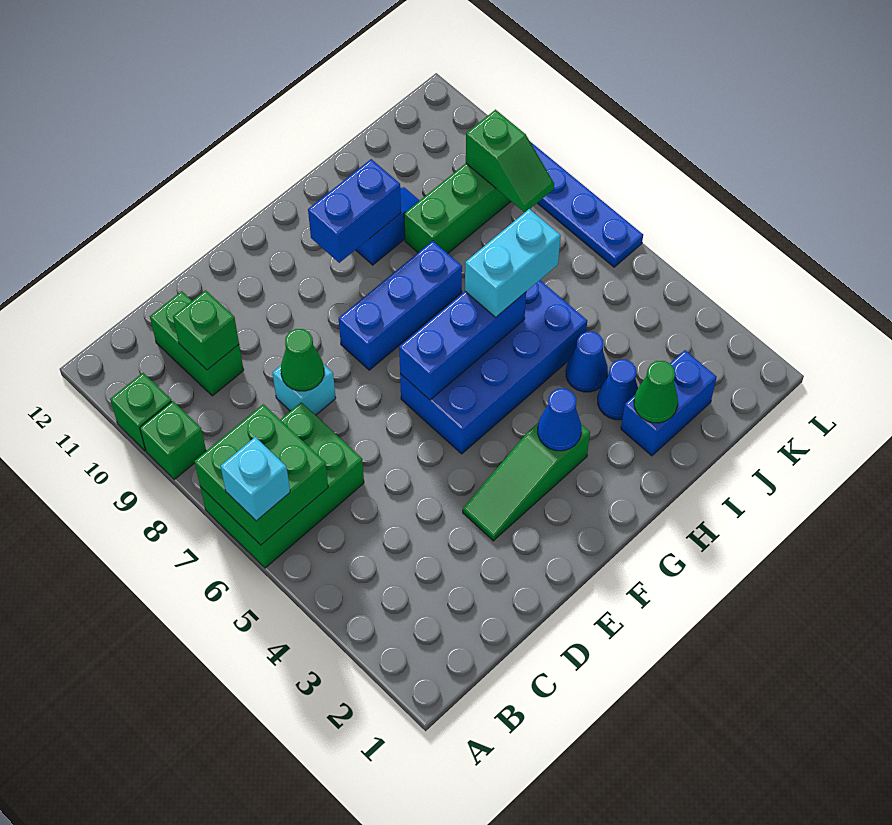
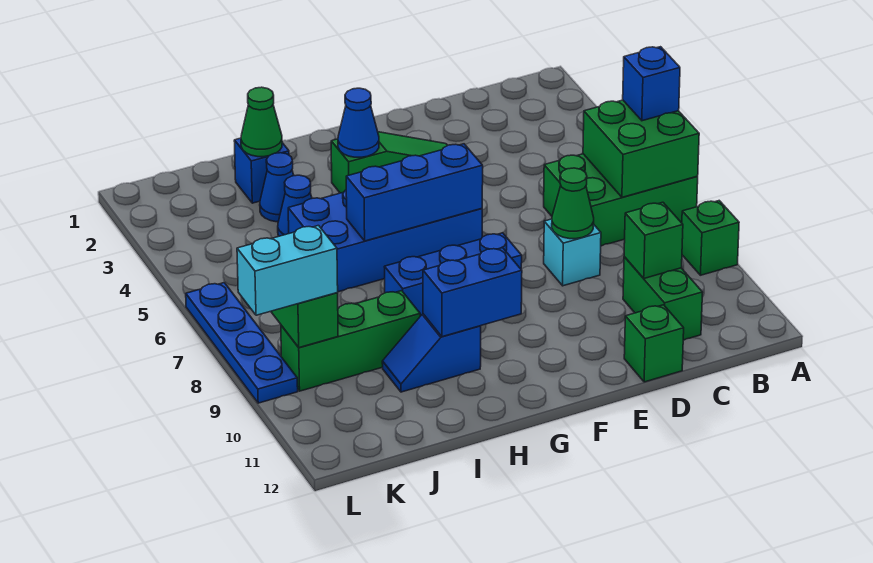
cyan brick A6 level 3 -> blue brick A6 level 3
green brick A10 level 1 -> green brick D12 level 1
cyan brick H6:I6 level 3 -> cyan brick K9:L9 level 3
blue brick I2:J2 level 1 -> blue brick I2 level 1

